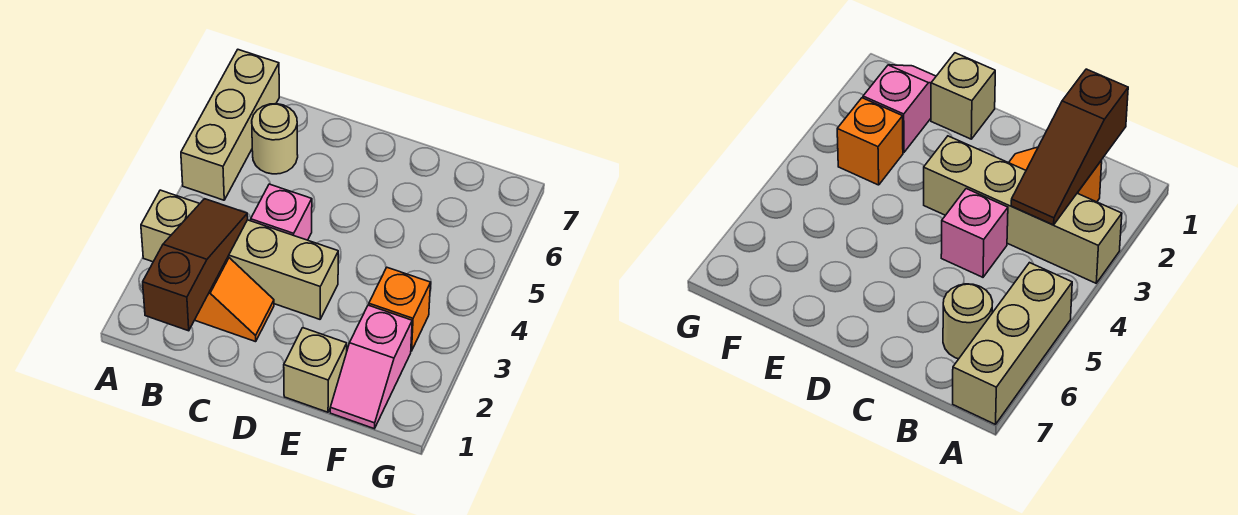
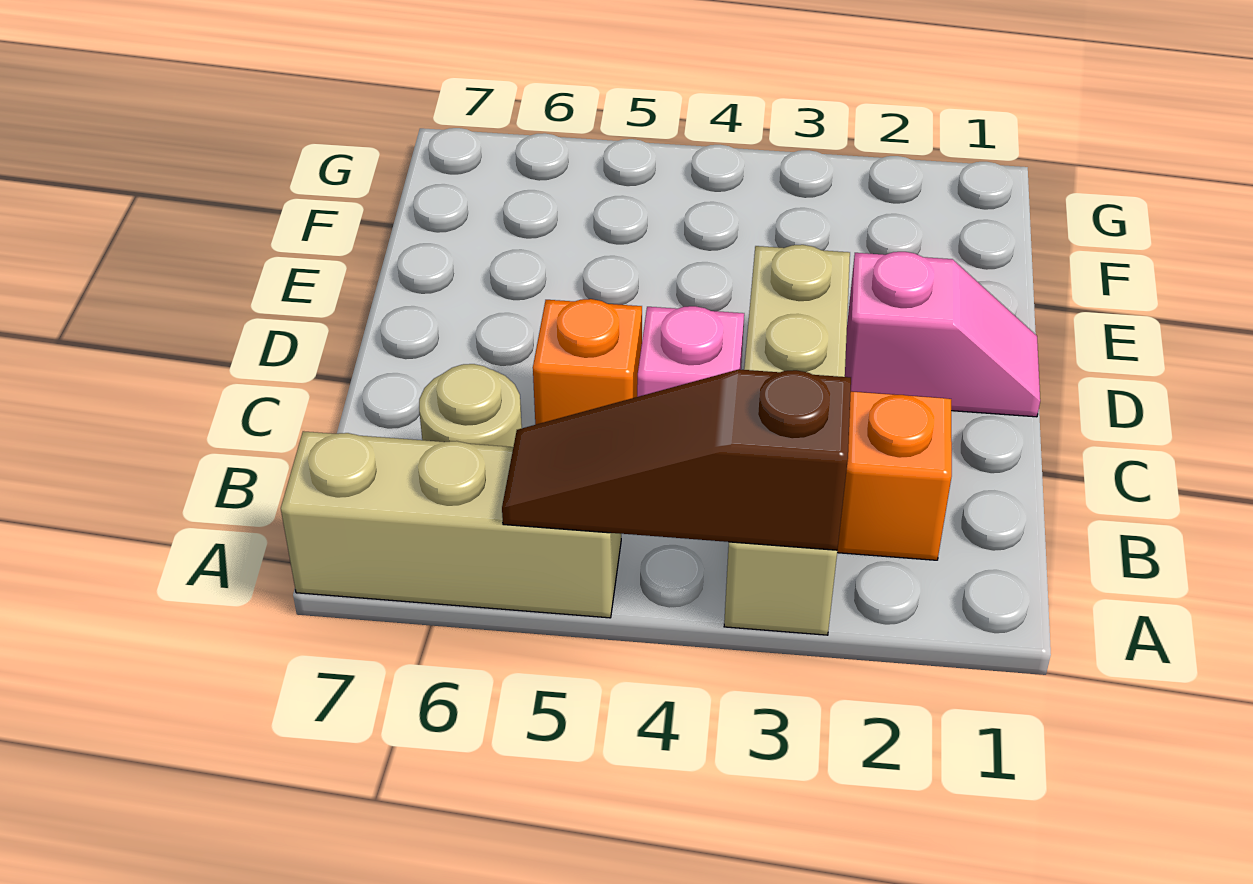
brown slope B1:B3 level 2 top 1 -> brown slope A3:A5 level 2 top 3
tan brick E1 level 1 -> none
pink slope F1:F2 level 1 top 2 -> pink slope D1:D2 level 1 top 2
orange brick F3 level 1 -> orange brick C5 level 1

